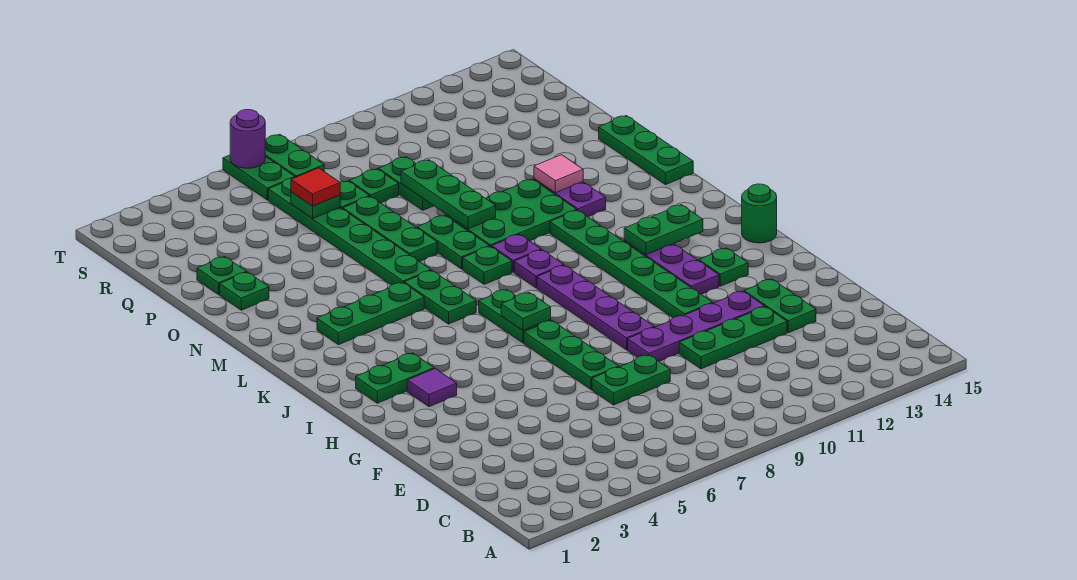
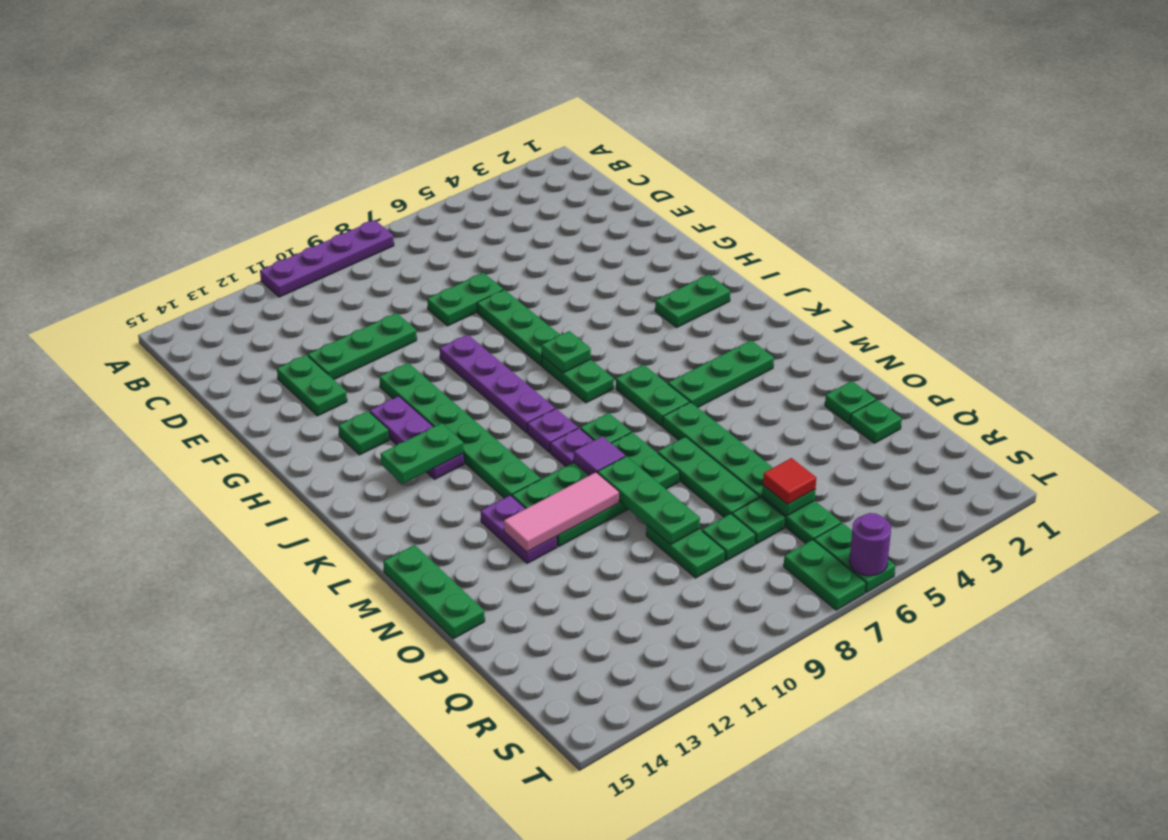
purple plate F9:F12 level 1 -> purple plate A8:A11 level 1
purple tile H3 level 1 -> purple tile M9 level 2
green round brick I15 level 1 -> none
pink tile N12 level 2 -> pink tile N10:N12 level 2

